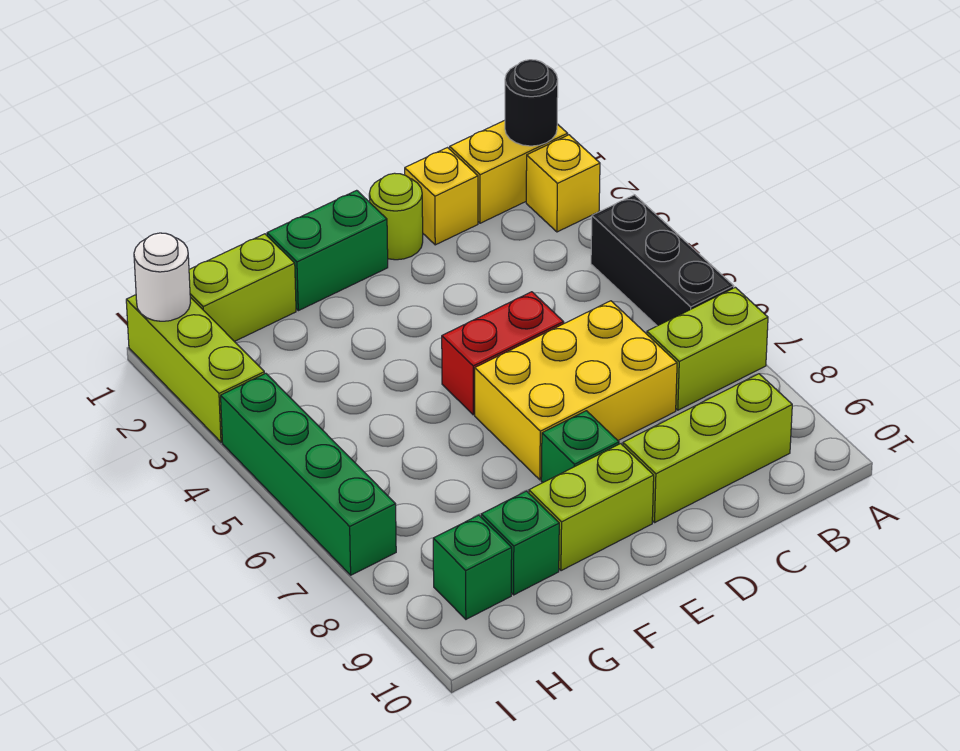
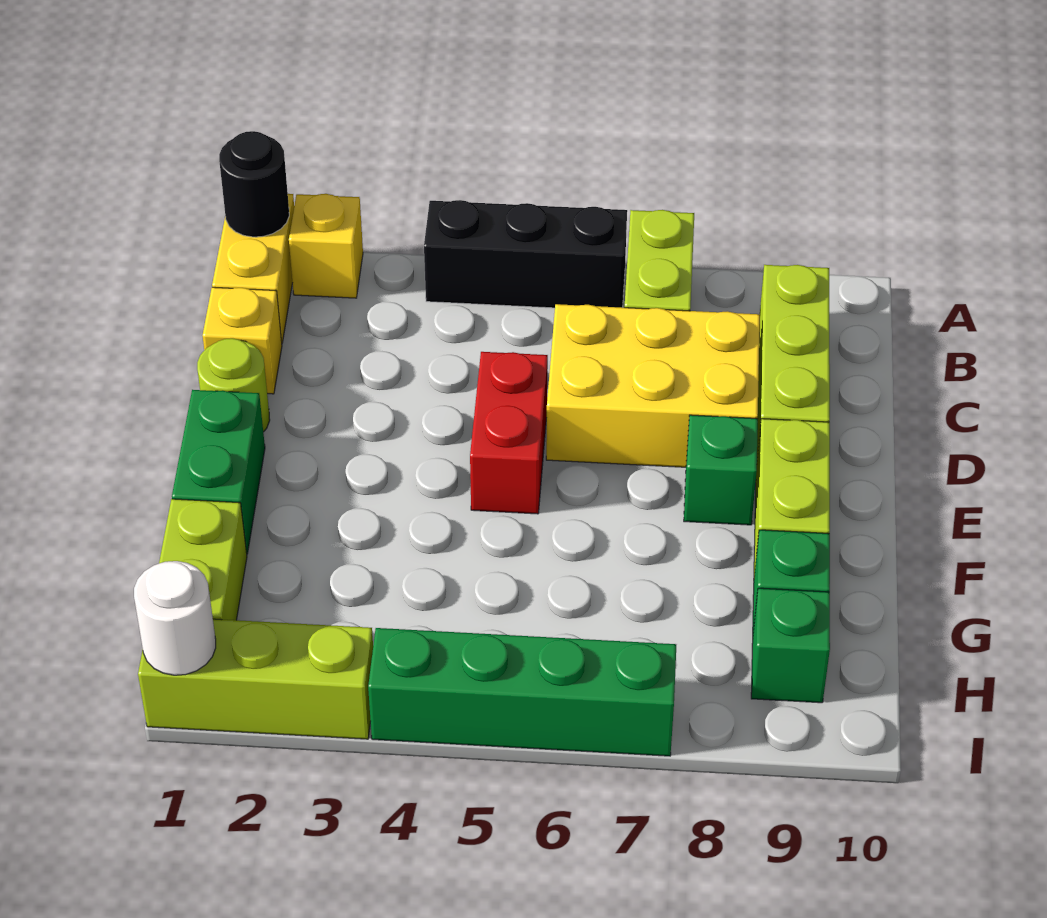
yellow brick C6:E7 level 1 -> yellow brick C6:D8 level 1

